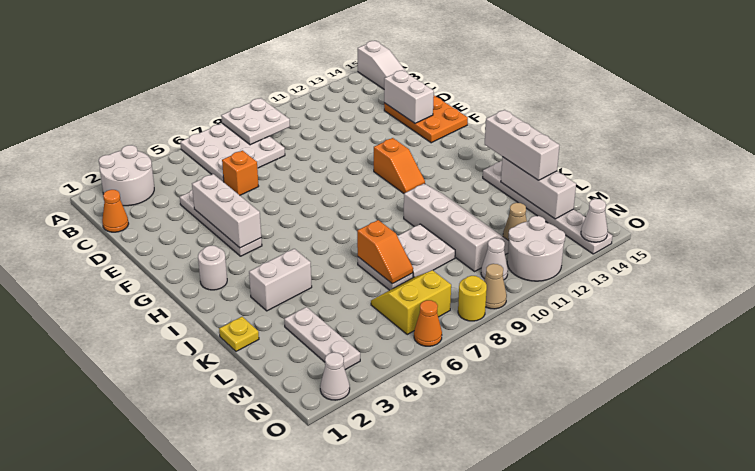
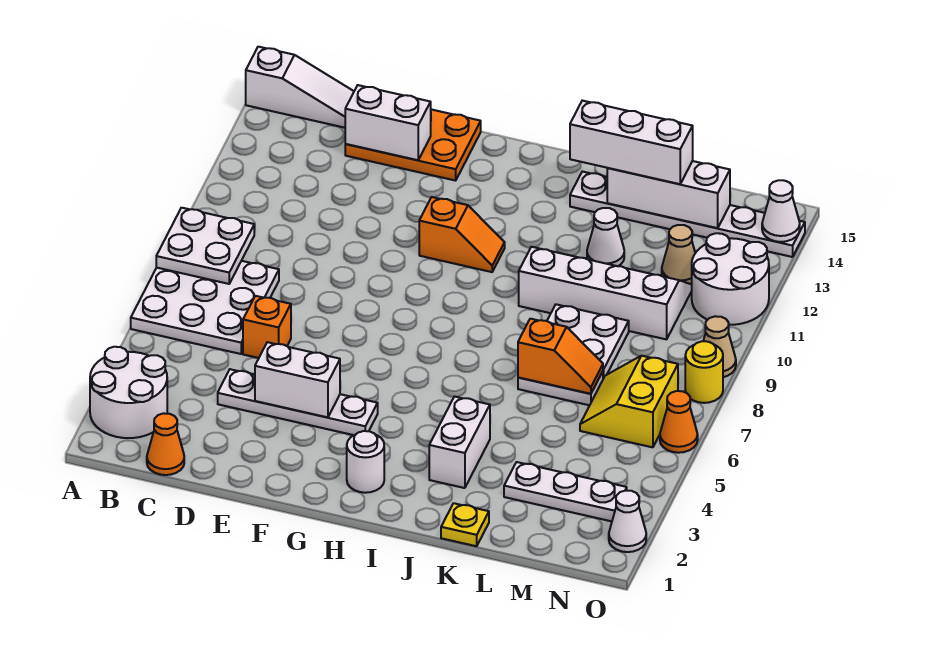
white brick E4:G4 level 2 -> white brick E4:F4 level 2
white cone N10 level 1 -> white cone K12 level 1

